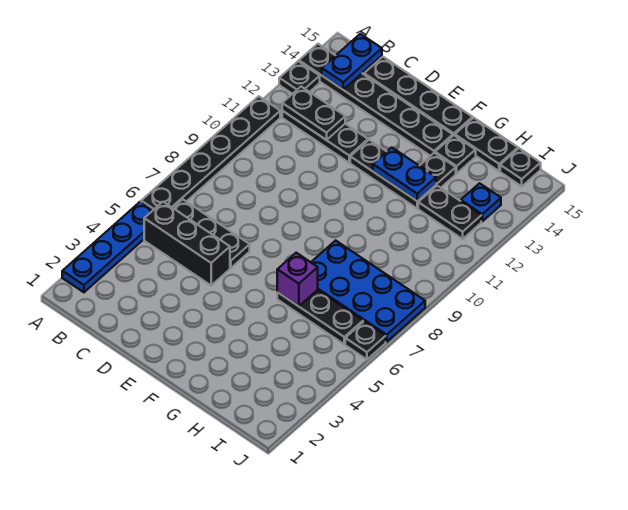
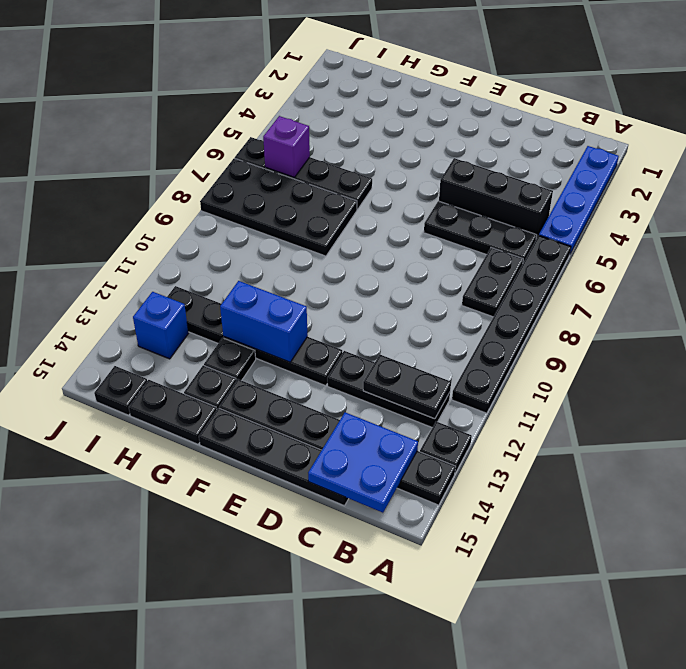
none -> black plate B7:B8 level 1
blue plate B14:B15 level 2 -> blue plate B14:C15 level 2
blue plate F12:G12 level 2 -> blue brick F12:G12 level 2
purple brick G6 level 2 -> purple brick I6 level 2
blue plate G7:J8 level 1 -> black plate G7:J8 level 1
blue plate I13 level 1 -> blue brick I13 level 1

